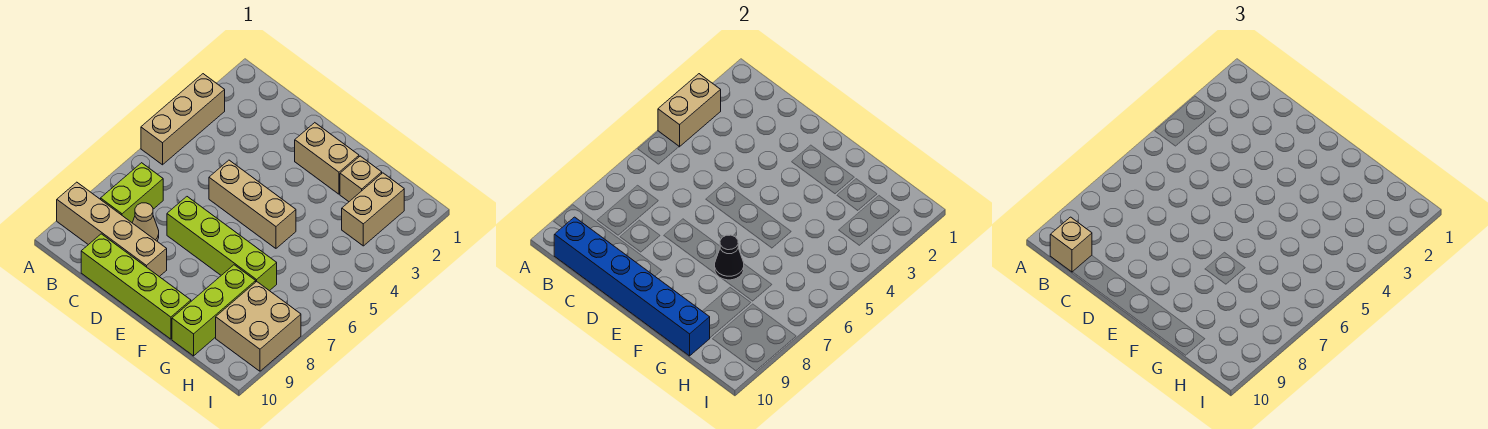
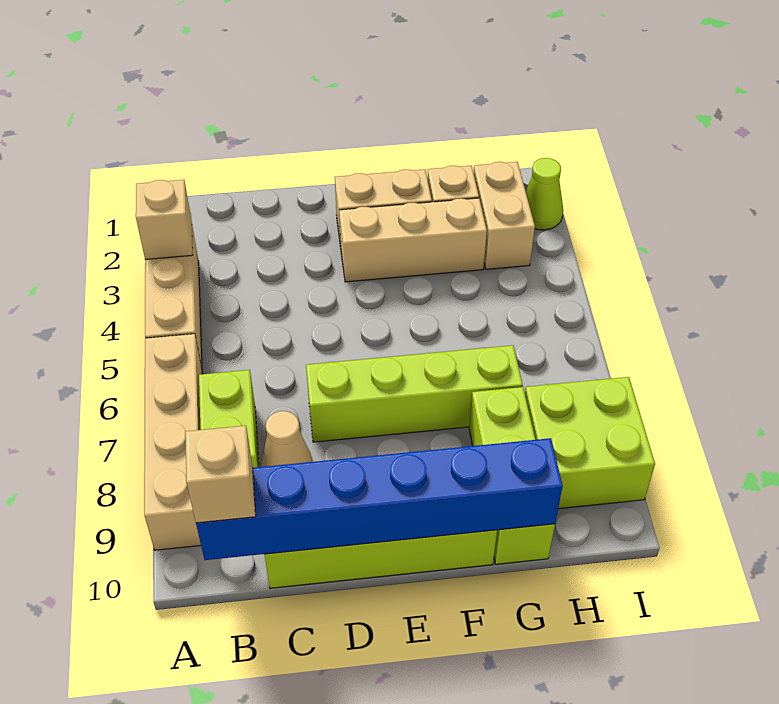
tan brick A3:A4 level 2 -> tan brick A3 level 2
tan brick A9:D9 level 1 -> tan brick A6:A9 level 1
tan brick D5:F5 level 1 -> tan brick E3:G3 level 1
black cone F7 level 2 -> none
tan brick H8:I9 level 1 -> lime brick H8:I9 level 1
none -> lime cone I2 level 1

